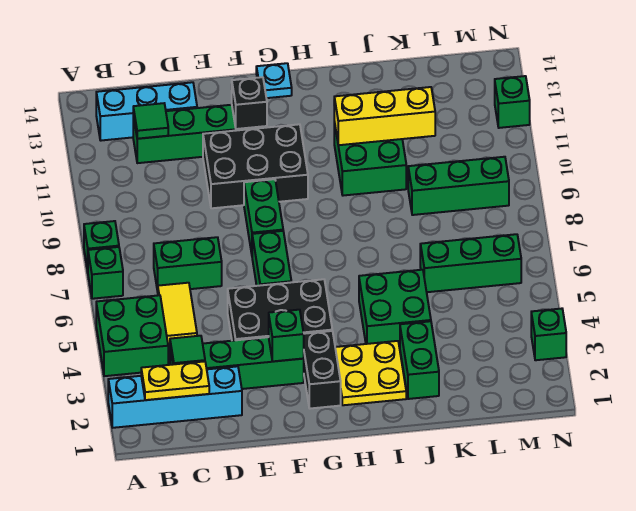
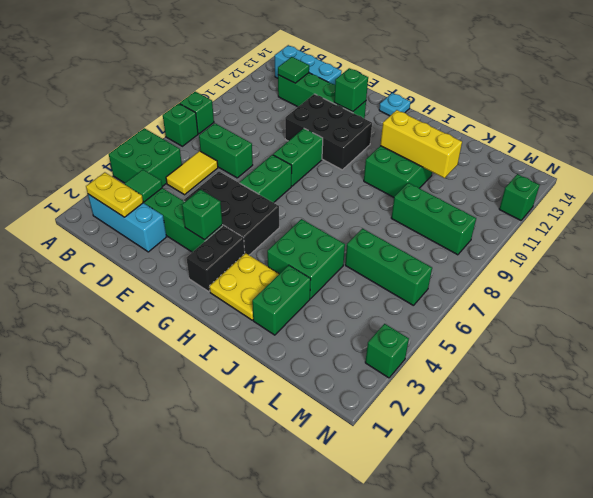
cyan brick A2:D2 level 1 -> cyan brick B2:D2 level 1
black brick F12 level 2 -> green brick F12 level 2

